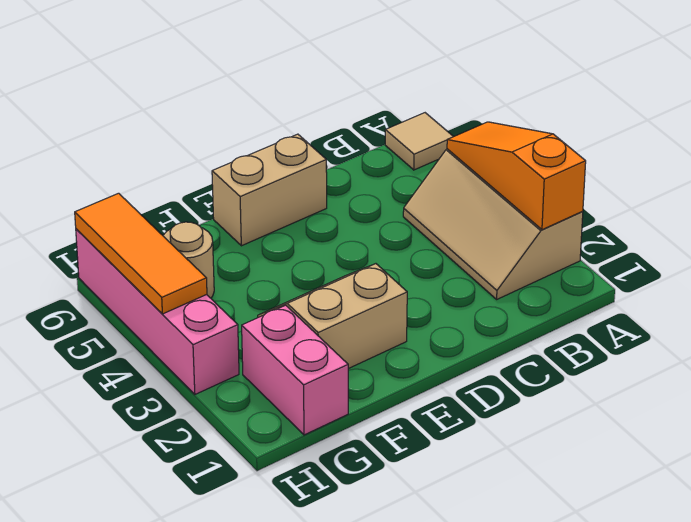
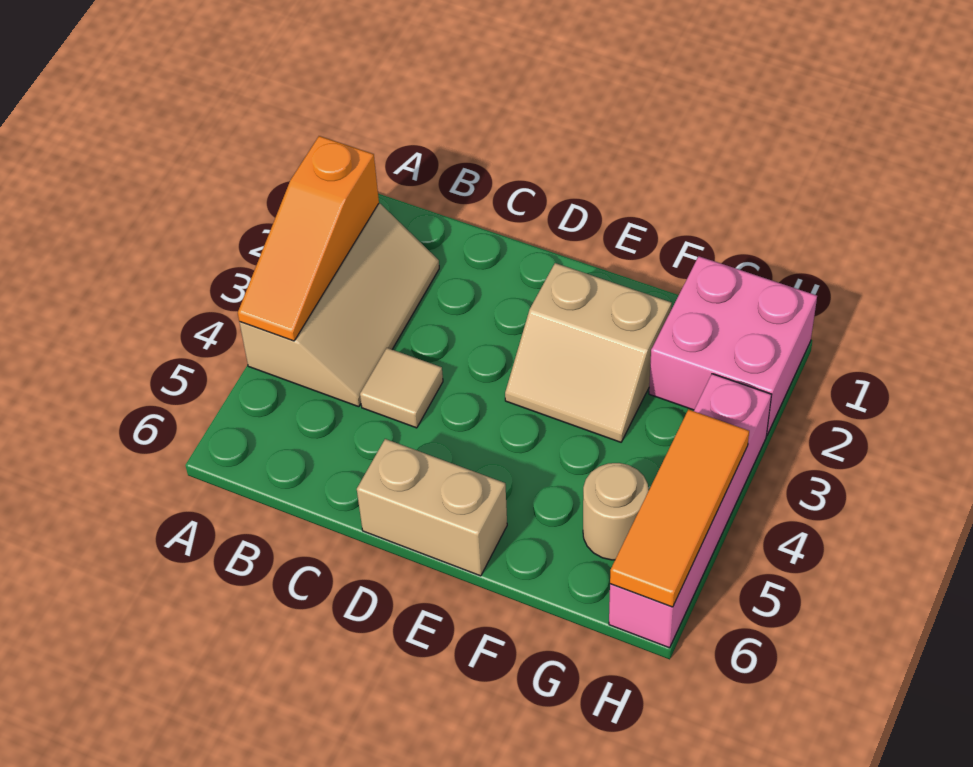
tan tile A6 level 1 -> tan tile C4 level 1
pink brick G1:G2 level 1 -> pink brick G1:H2 level 1

